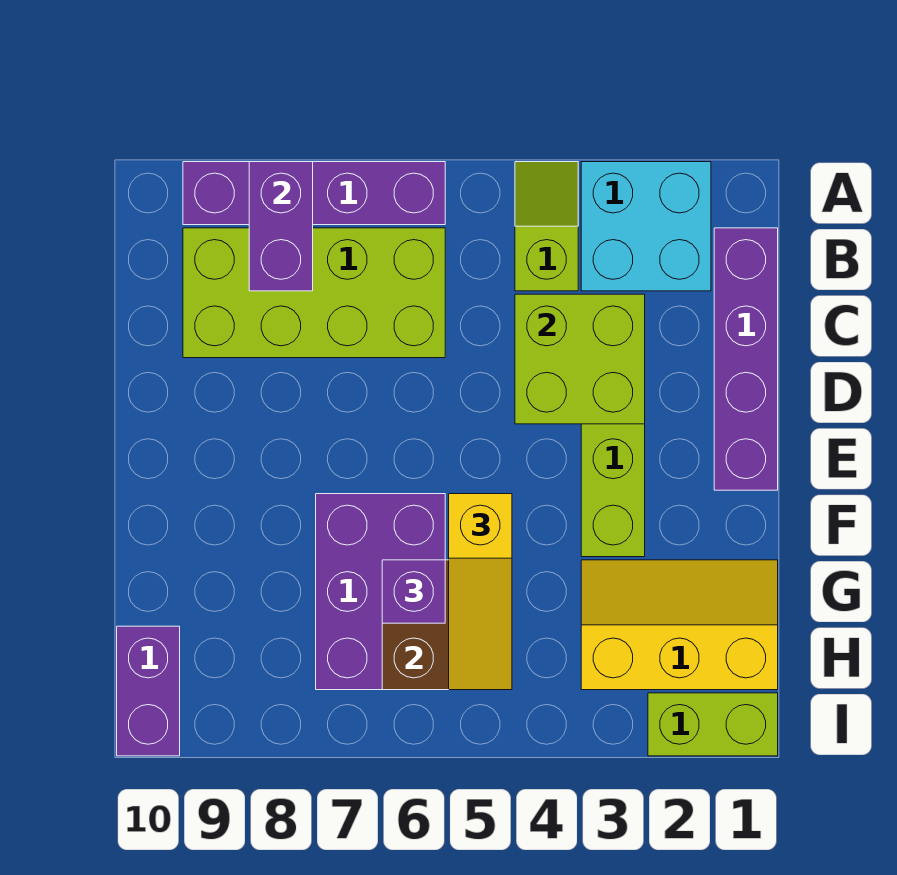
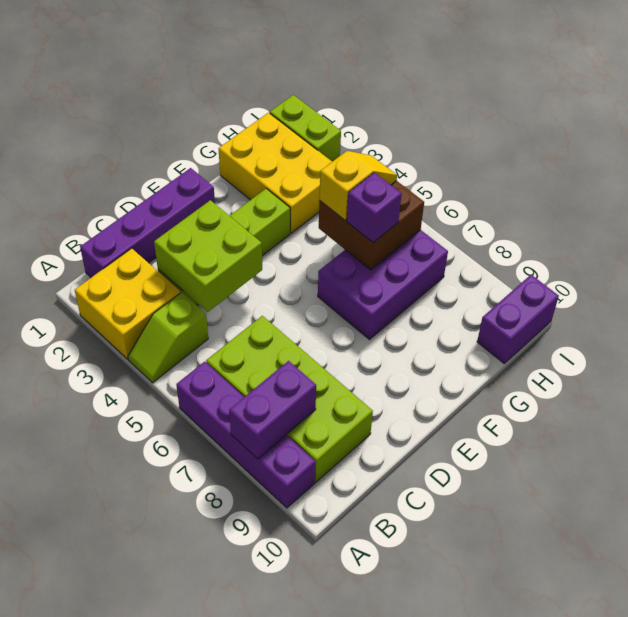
cyan brick A2:B3 level 1 -> yellow brick A2:B3 level 1
yellow slope F5:H5 level 3 top F -> yellow slope G5:H5 level 3 top G
yellow slope G1:H3 level 1 top H -> yellow brick G1:H3 level 1

